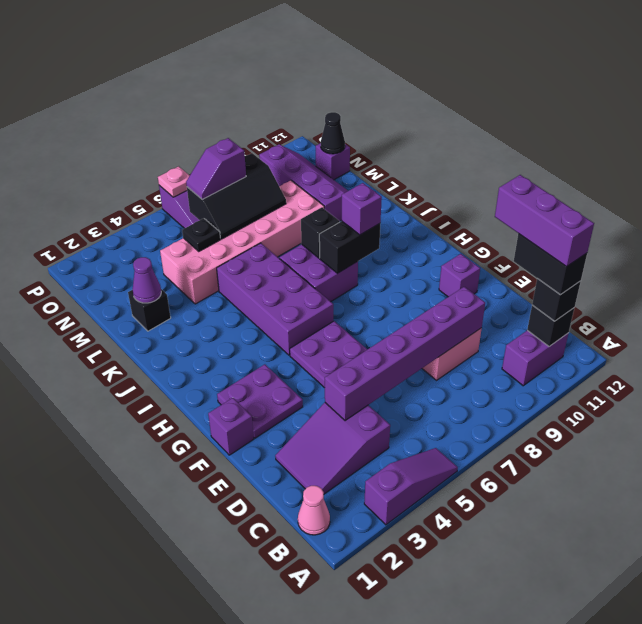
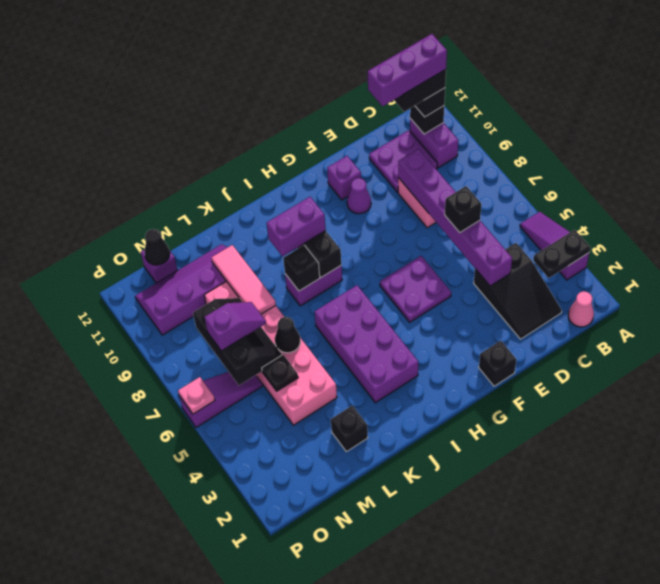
none -> black plate A3:B3 level 2
purple slope C2:D4 level 1 top 4 -> black slope C2:D4 level 1 top 4
none -> black brick D6 level 3
purple brick F1 level 1 -> black brick F1 level 1
purple plate F2:G3 level 1 -> purple plate C10:D11 level 1
purple brick H5:K6 level 1 -> purple brick I3:J6 level 1
purple brick I7:J8 level 1 -> purple brick I8:J8 level 1
purple brick I9 level 3 -> purple brick I9:J9 level 3
purple cone L2 level 2 -> purple cone F10 level 1
none -> black cone L6 level 2
none -> pink tile L8:L10 level 2
purple slope N6:N7 level 3 top 7 -> purple slope M7:N7 level 3 top N

